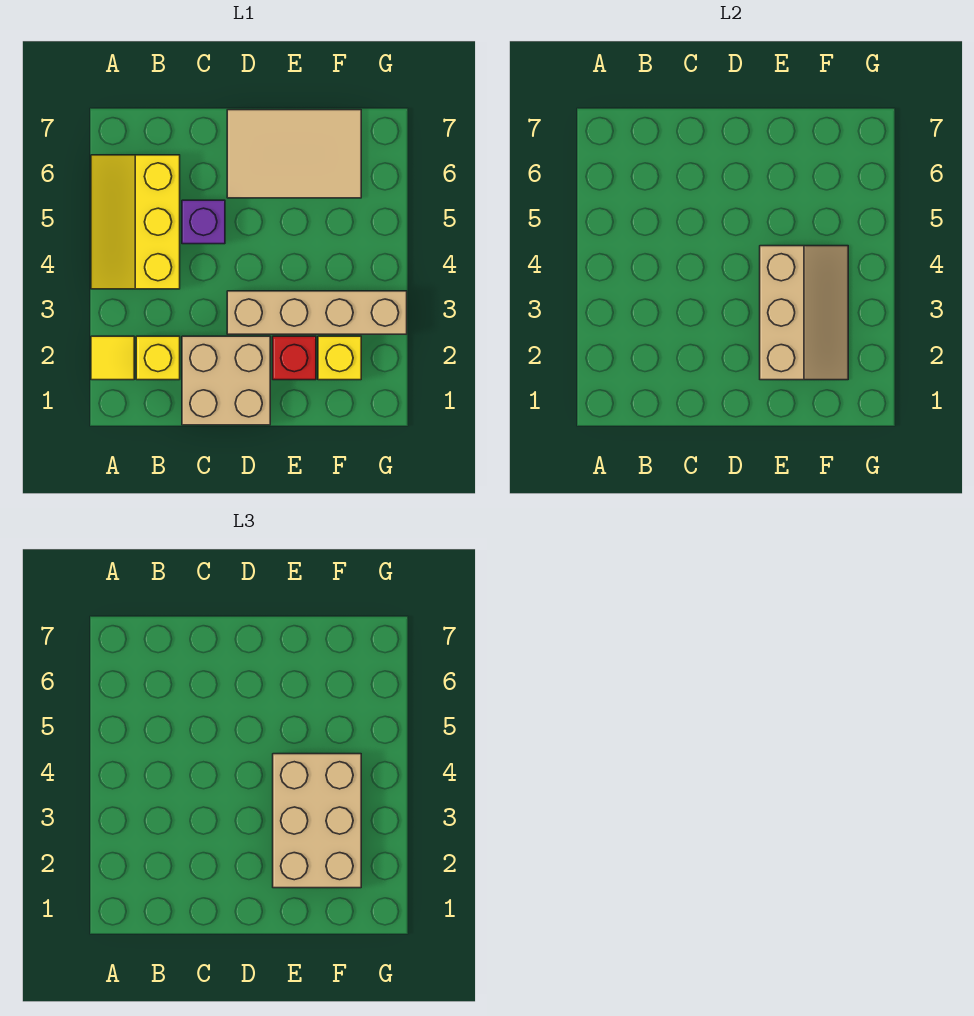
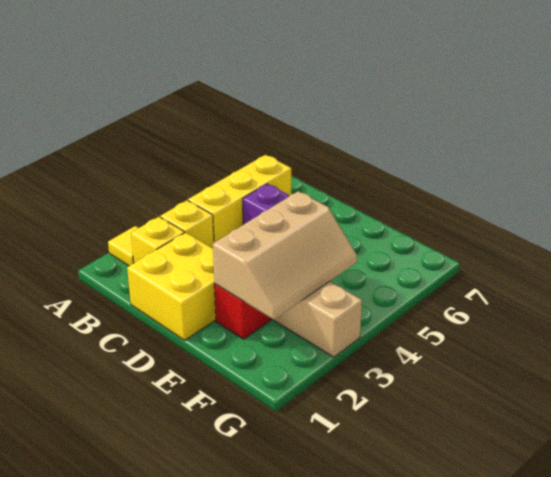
tan brick C1:D2 level 1 -> yellow brick C1:D2 level 1
tan tile D6:F7 level 1 -> none
tan brick E2:F4 level 3 -> none
yellow brick F2 level 1 -> yellow brick B3 level 1

